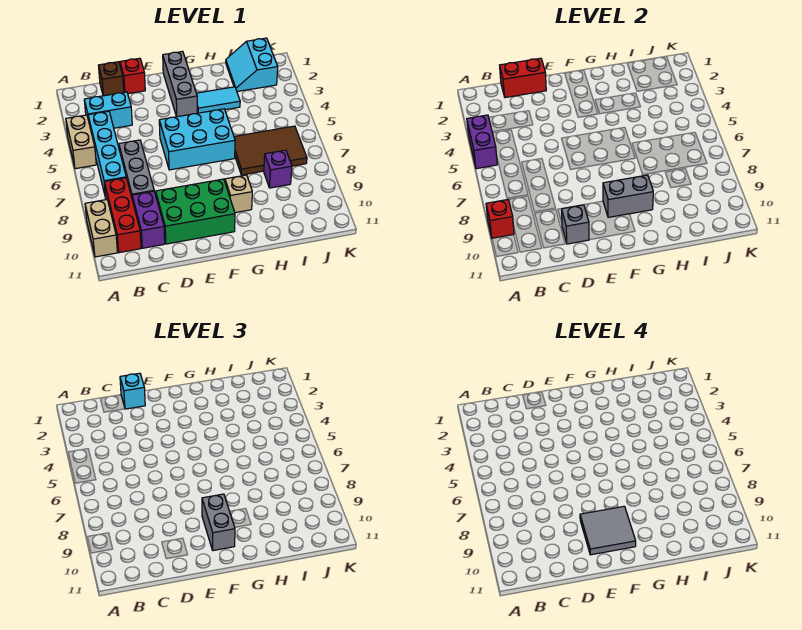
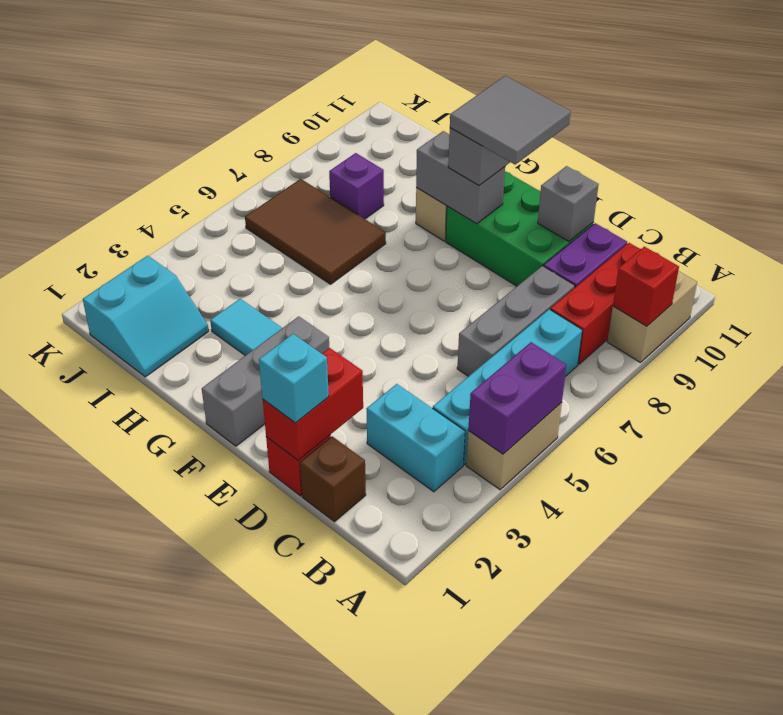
red brick C1:D1 level 2 -> red brick D1:D2 level 2
cyan brick E5:G6 level 1 -> none

